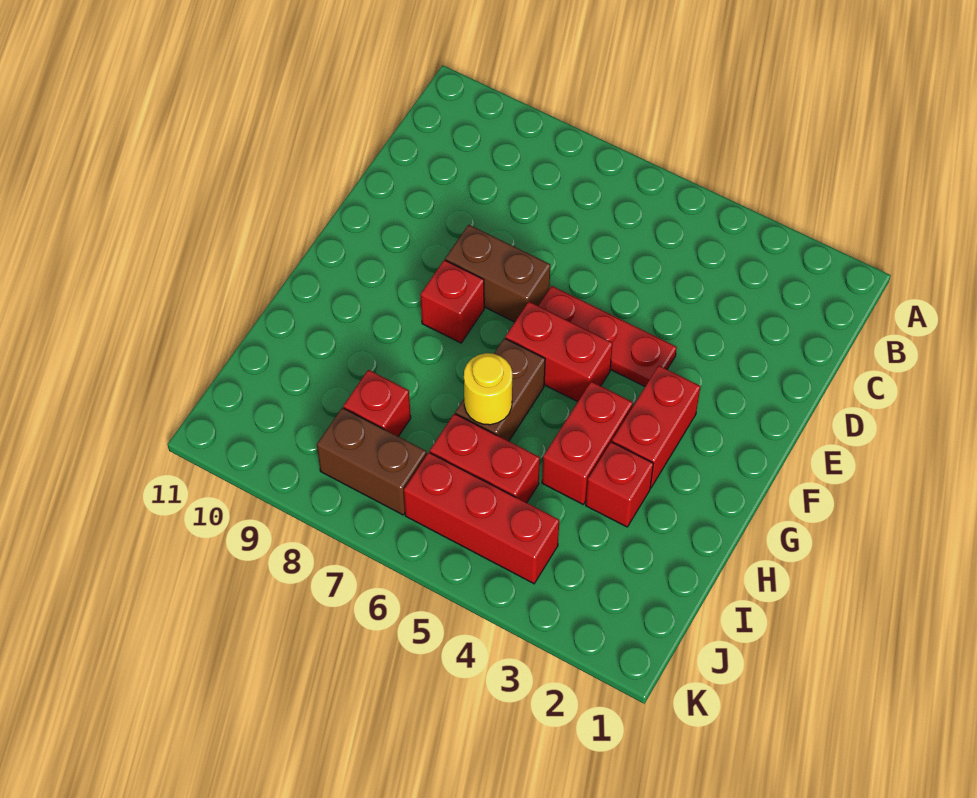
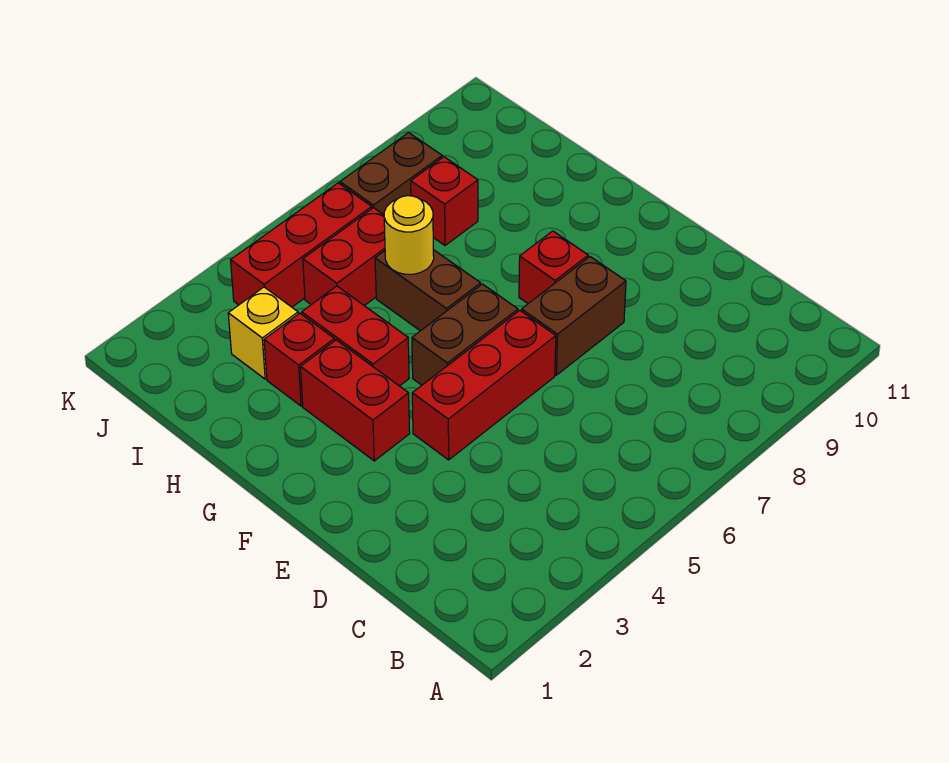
red plate E4:E6 level 1 -> red brick E4:E6 level 1
red brick F5:F6 level 1 -> brown brick F5:F6 level 1
none -> yellow brick I3 level 1

